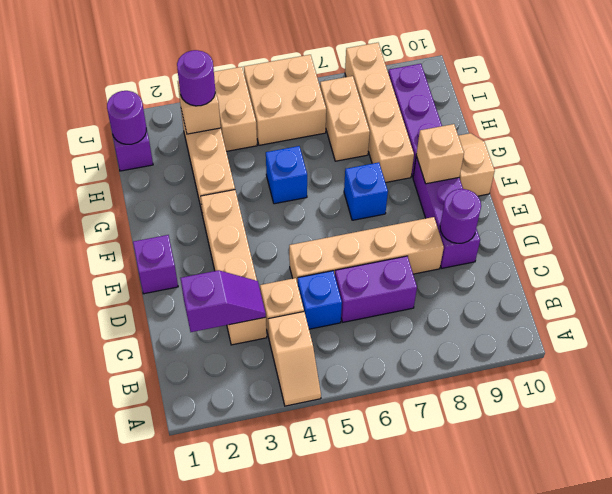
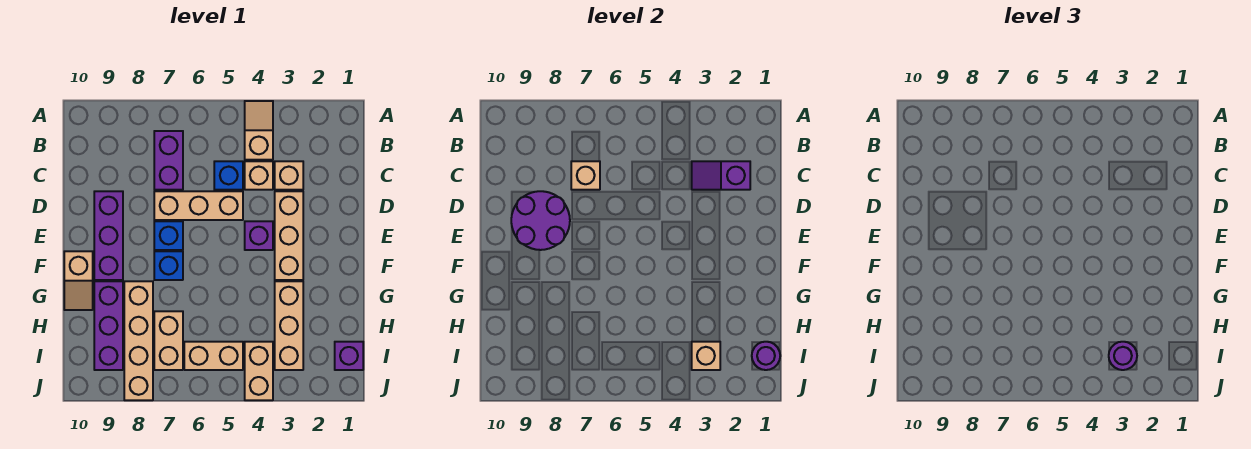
purple brick C6:C7 level 1 -> purple brick B7:C7 level 1
tan brick D5:D8 level 1 -> tan brick D5:D7 level 1
purple round brick D9 level 2 -> purple round brick D8:E9 level 2
purple brick E1 level 1 -> purple brick E4 level 1
tan brick F9 level 2 -> tan brick C7 level 2
blue brick G5 level 1 -> blue brick E7 level 1
tan brick I5:J6 level 1 -> tan brick I5:I6 level 1

